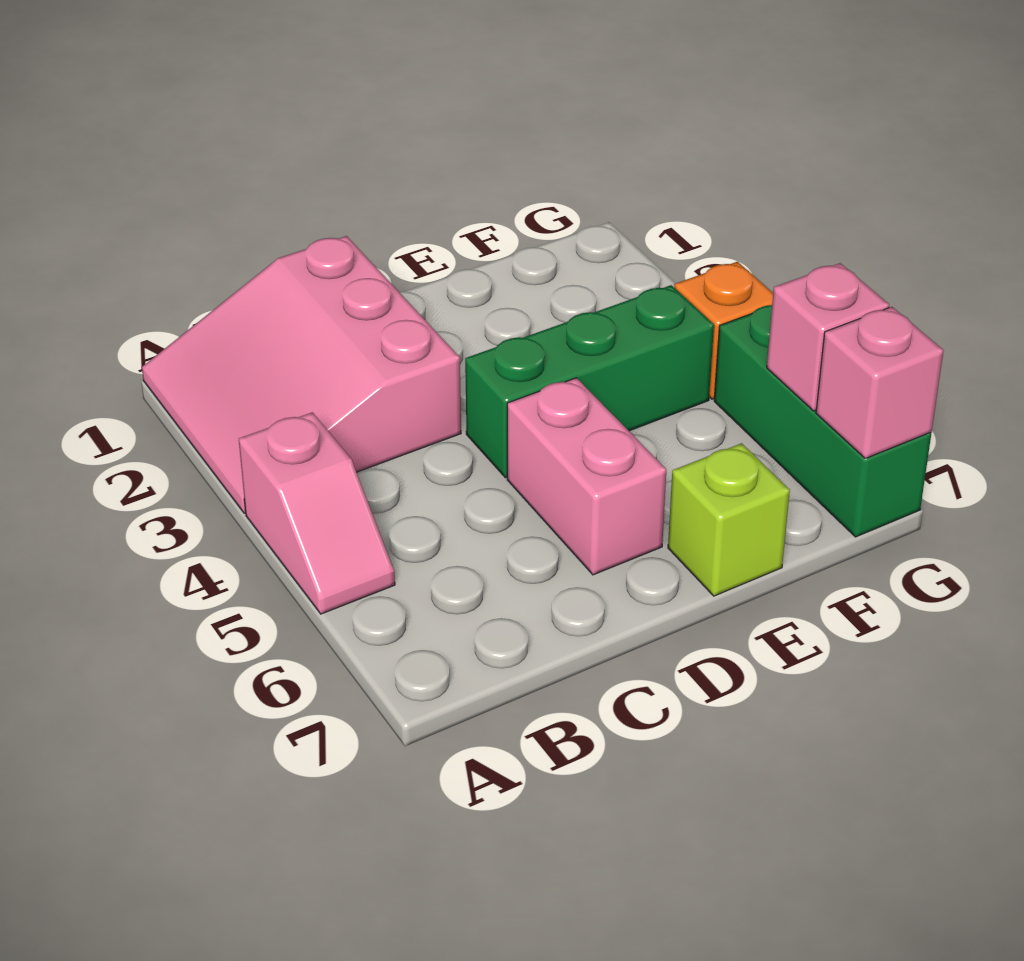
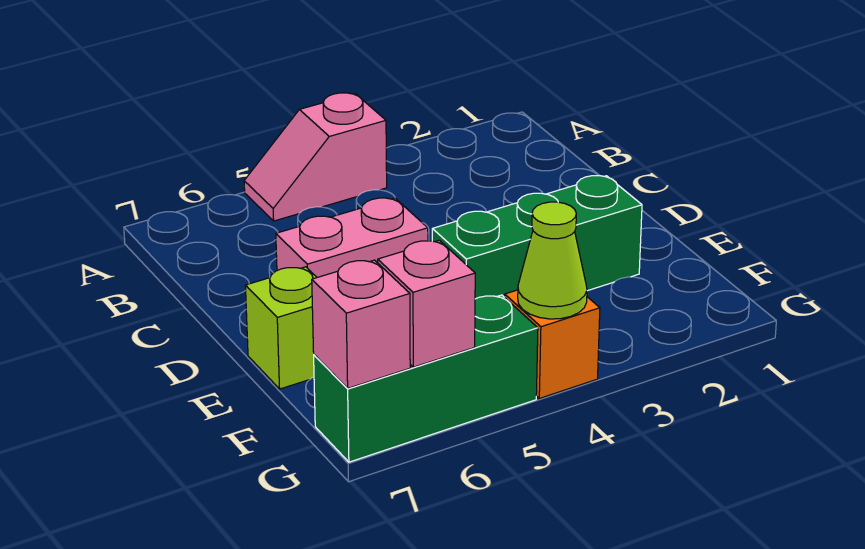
pink slope A1:C3 level 1 top C -> none
green brick D4:F4 level 1 -> green brick E2:E4 level 1
none -> lime cone G4 level 2

